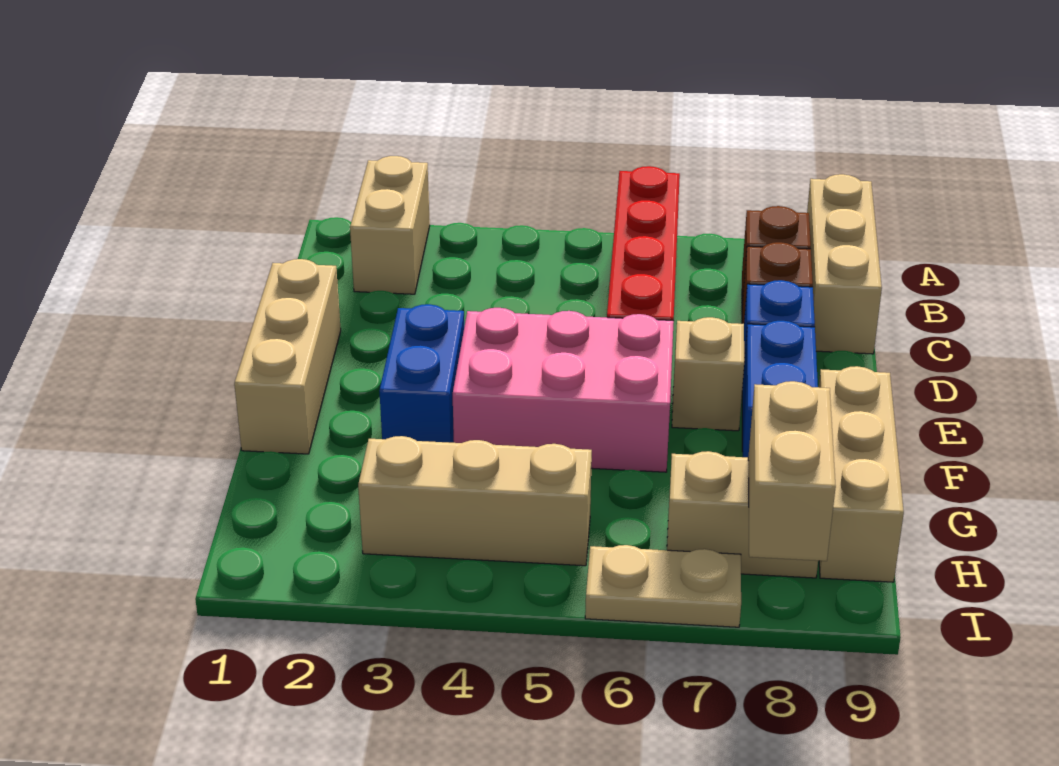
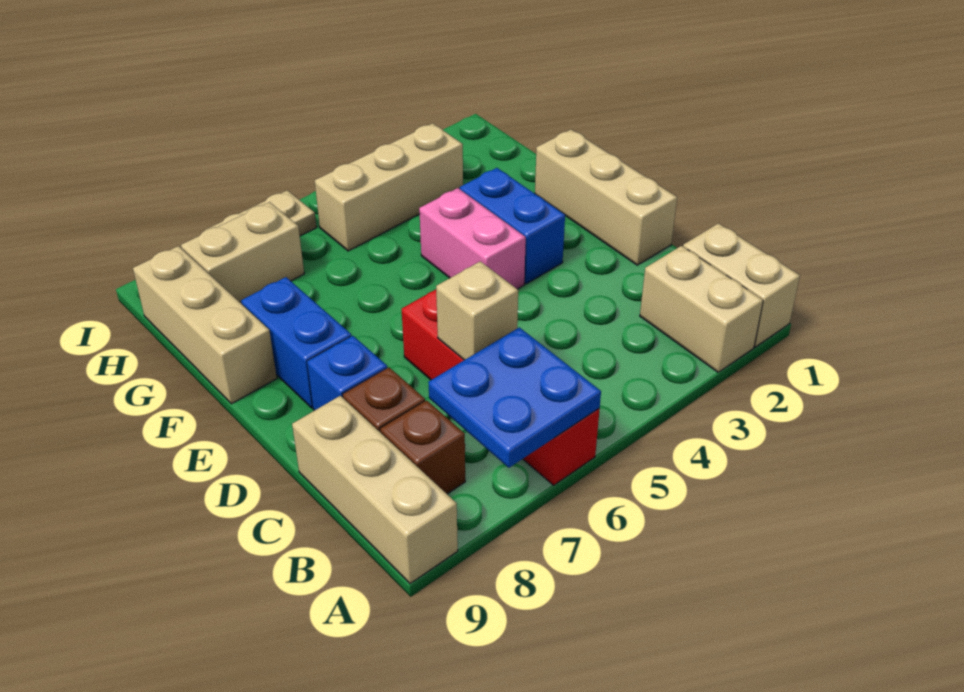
none -> blue plate A6:B7 level 2
pink brick E4:F6 level 1 -> pink brick E4:F4 level 1
tan brick E7 level 1 -> tan brick C6 level 2
tan brick H8:I8 level 2 -> tan brick A1:B1 level 1

